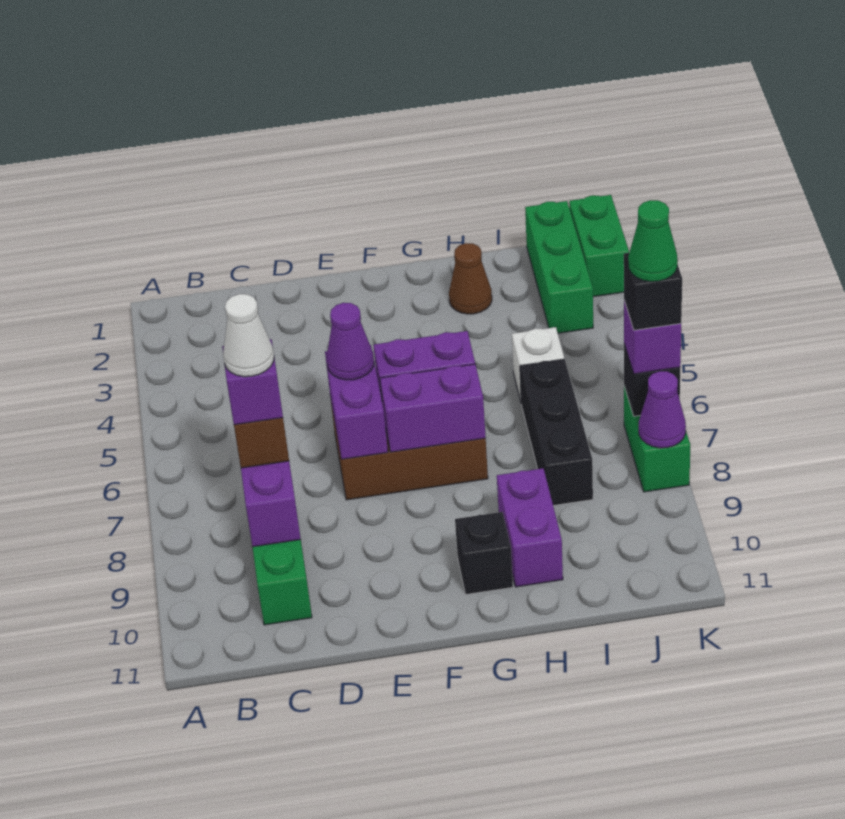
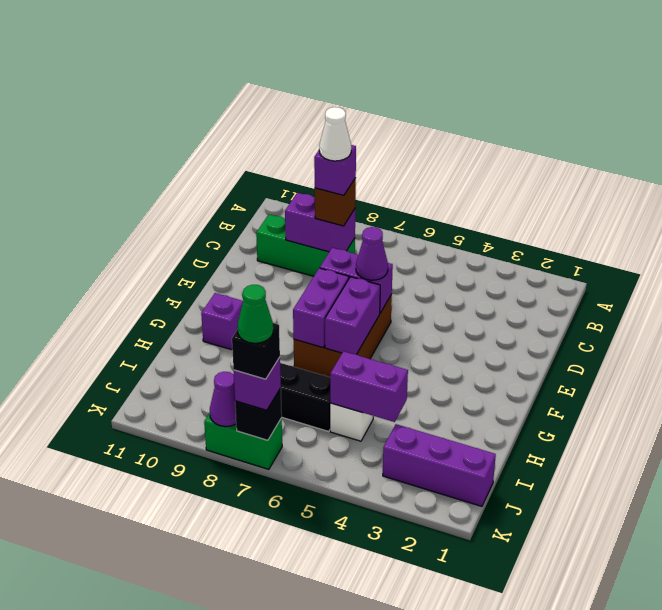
black brick G10 level 1 -> purple brick G10 level 1
brown cone H2 level 1 -> none
purple brick H9:H10 level 1 -> purple brick I4:I5 level 2
green brick J1:J3 level 1 -> purple brick J1:J3 level 1
green brick K1:K2 level 1 -> none

